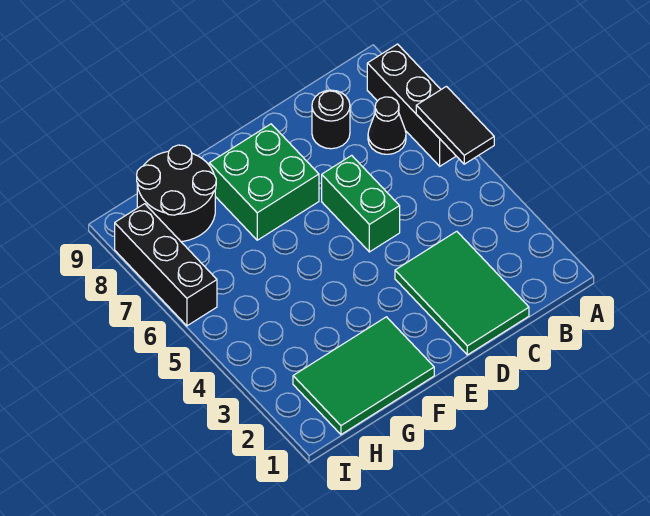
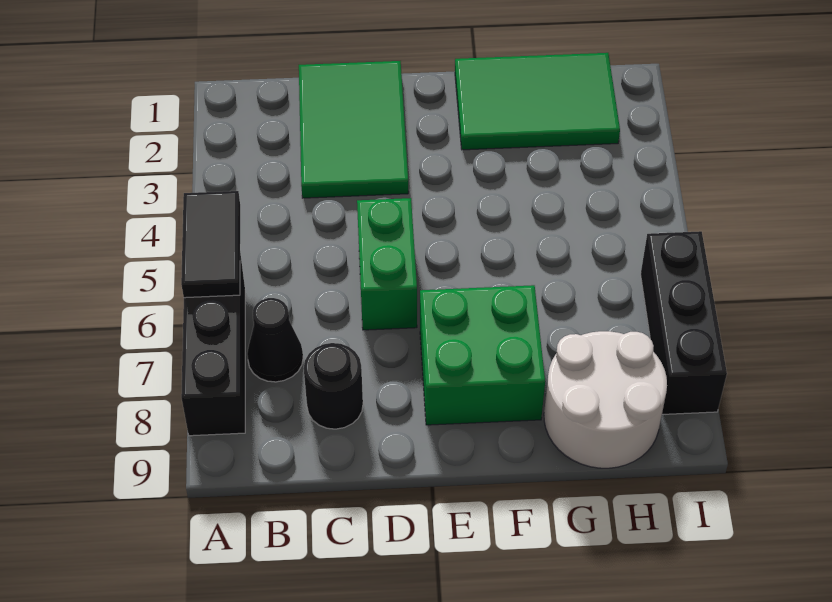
black round brick G8:H9 level 1 -> white round brick G8:H9 level 1

